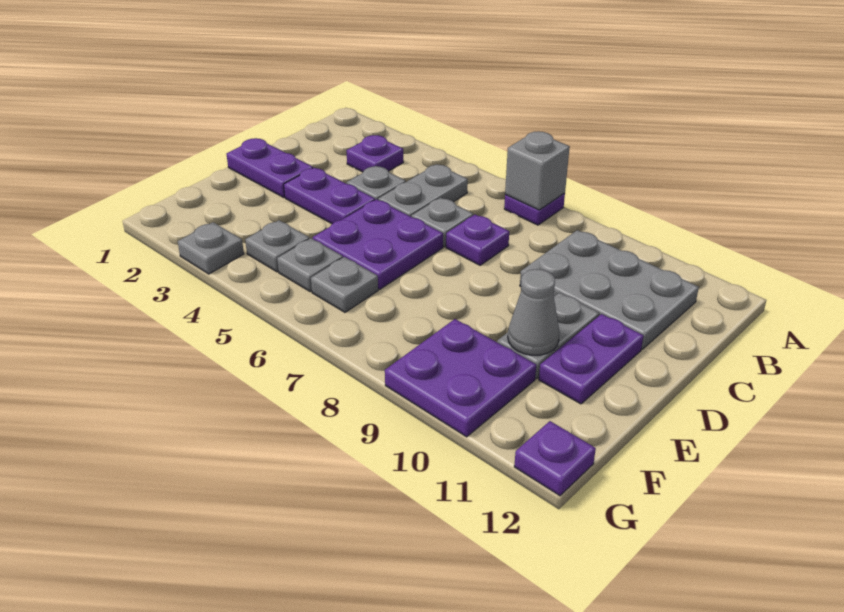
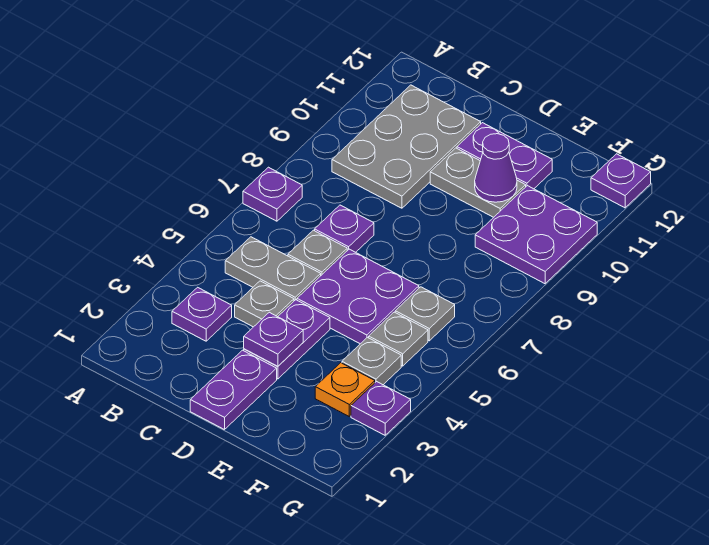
grey brick A7 level 2 -> none
none -> purple plate D3 level 2
grey cone E10 level 2 -> purple cone E10 level 2
none -> orange plate F3 level 1
grey plate G3 level 1 -> purple plate G3 level 1

